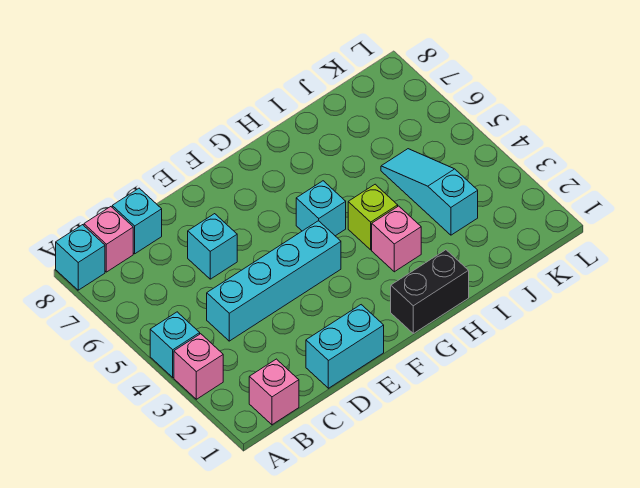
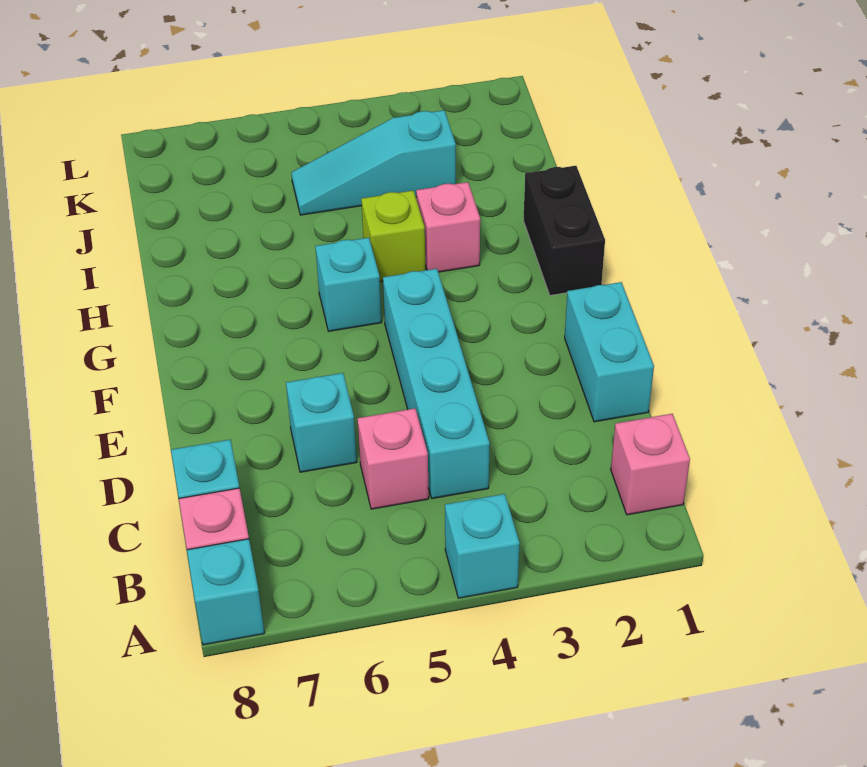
pink brick A3 level 1 -> pink brick C5 level 1

